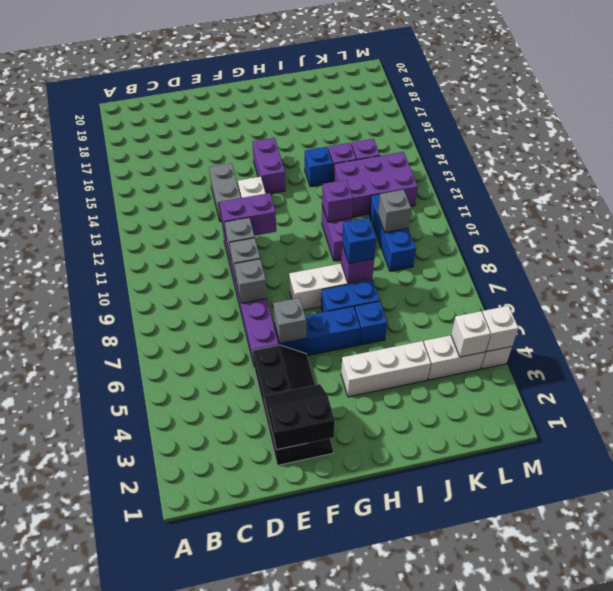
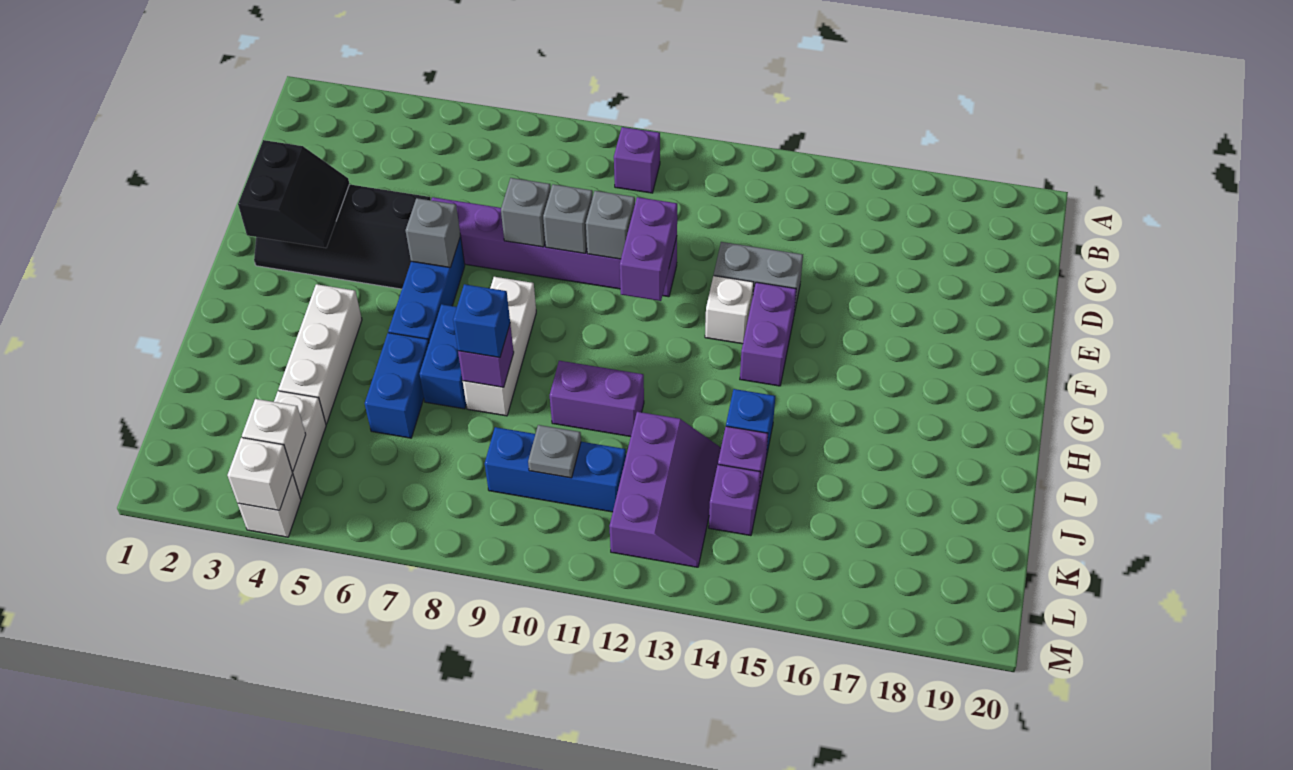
purple brick G14:G15 level 1 -> purple brick F14:G14 level 1
blue brick I6 level 1 -> blue brick I6:J6 level 1
purple brick I11 level 2 -> purple brick B10 level 1
purple brick J12:L13 level 1 -> purple slope J12:L13 level 1 top 12
grey brick K10 level 2 -> grey plate K10 level 2

